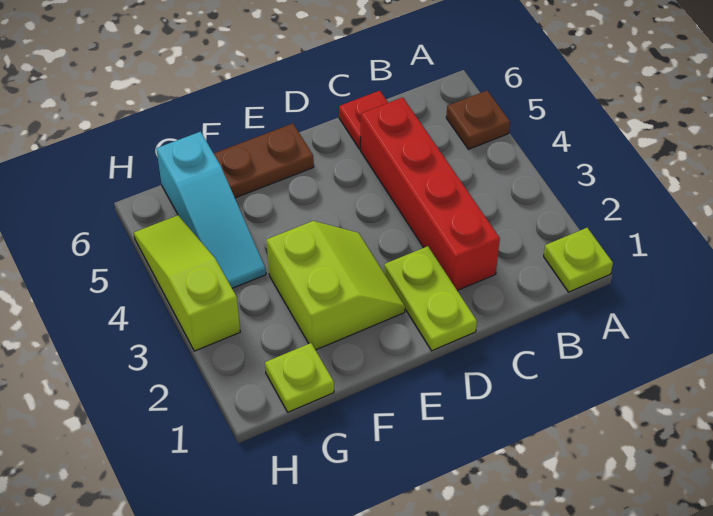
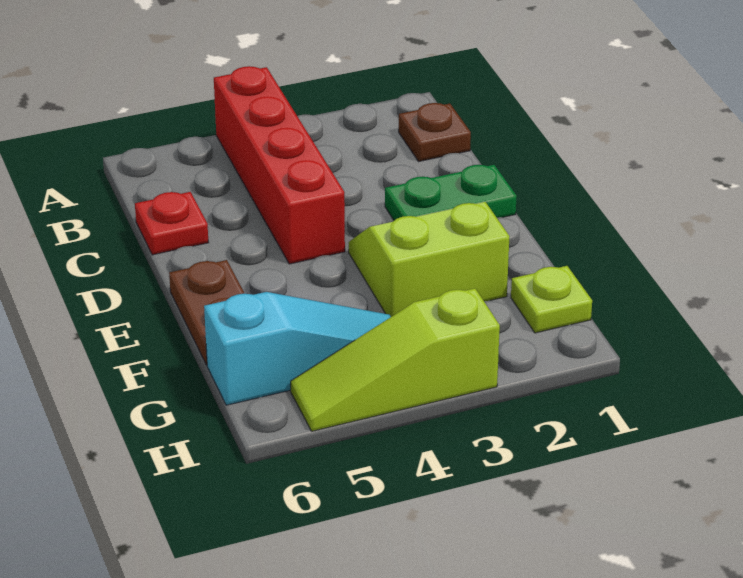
lime plate A1 level 1 -> none
brown plate A5 level 1 -> brown plate B1 level 1
red brick C2:C5 level 1 -> red brick A4:D4 level 1
lime plate D1:D2 level 1 -> green plate D1:D2 level 1

